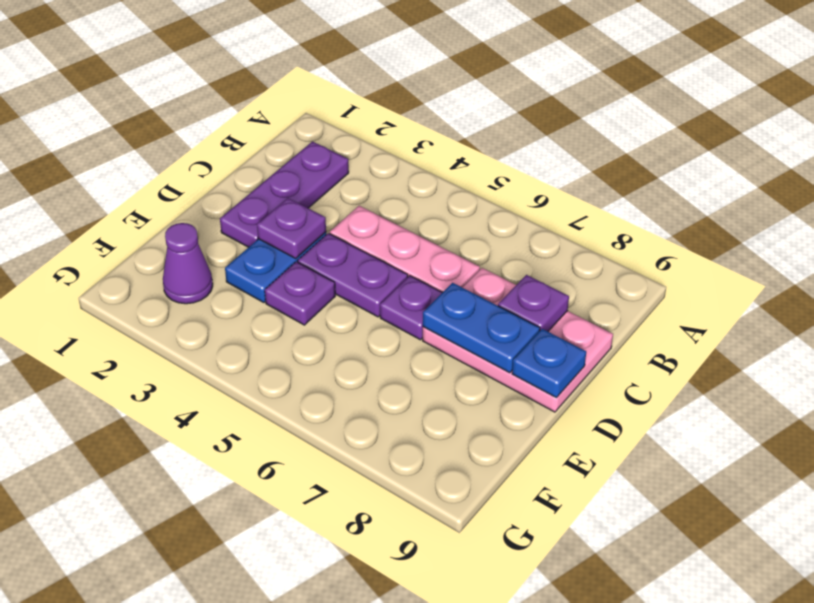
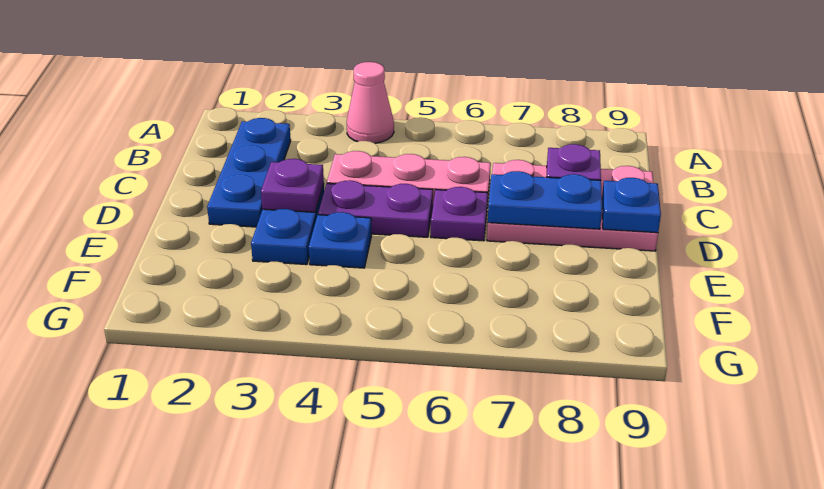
none -> pink cone A4 level 1
purple plate B2:D2 level 1 -> blue plate B2:D2 level 1
purple plate E4 level 1 -> blue plate E4 level 1
purple cone F2 level 1 -> none

